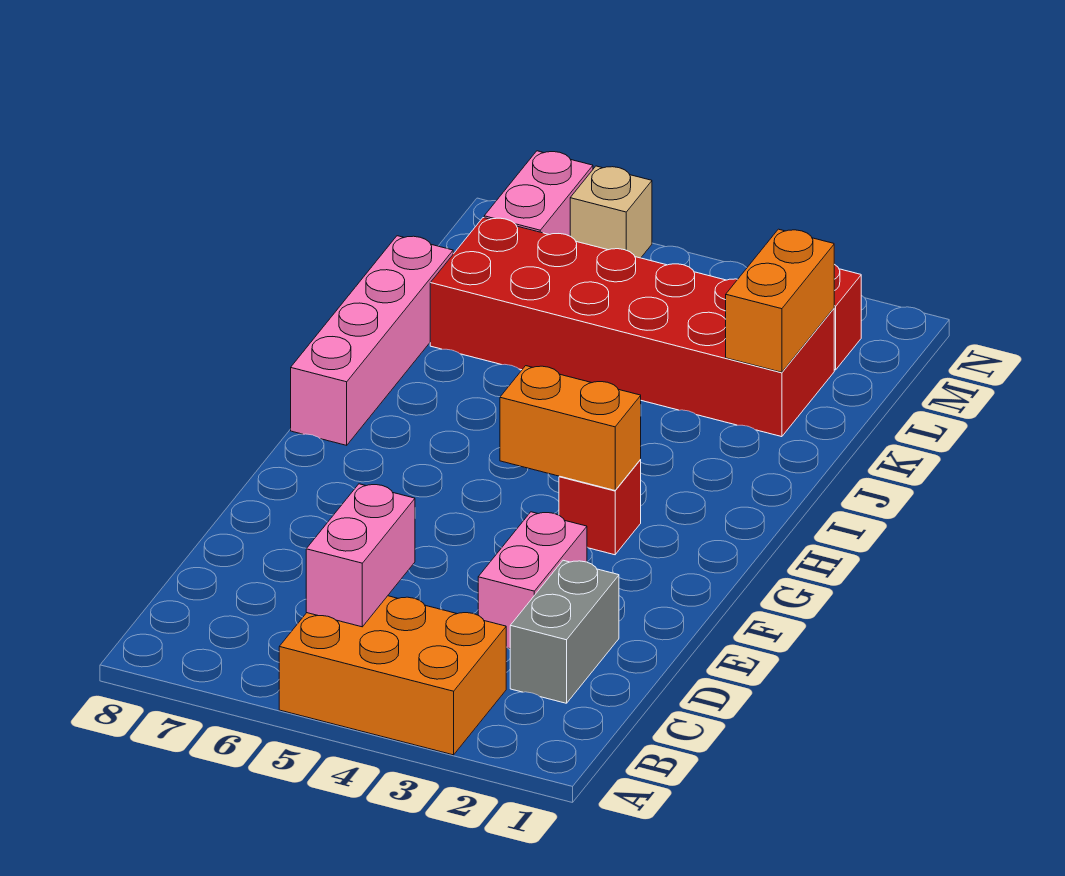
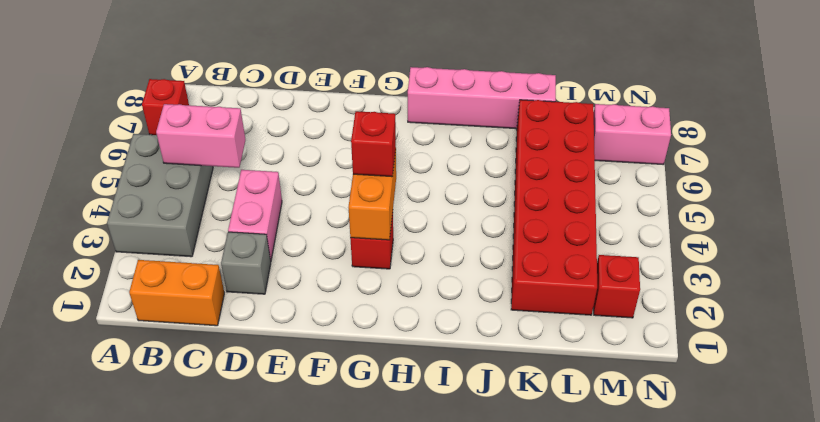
orange brick A3:B5 level 1 -> grey brick A3:B5 level 1
none -> red brick A7 level 1
grey brick C2:D2 level 1 -> grey brick D2 level 1
pink brick D3:E3 level 1 -> pink brick D3:D4 level 1
none -> red brick G4 level 3
orange brick K2:L2 level 2 -> orange brick B1:C1 level 1
tan brick N6 level 1 -> none

